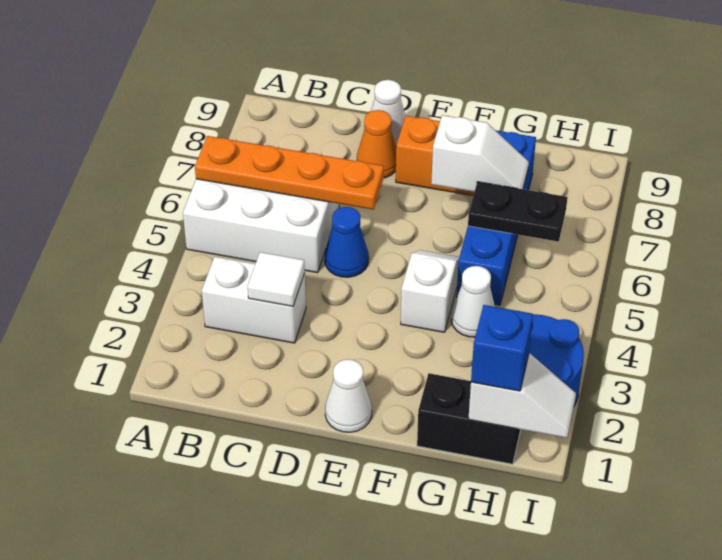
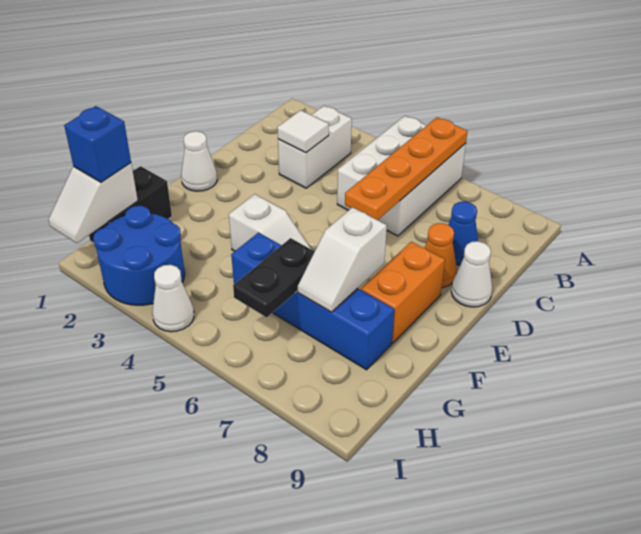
blue cone D5 level 1 -> blue cone C8 level 1
white cone G4 level 1 -> white cone I4 level 1

